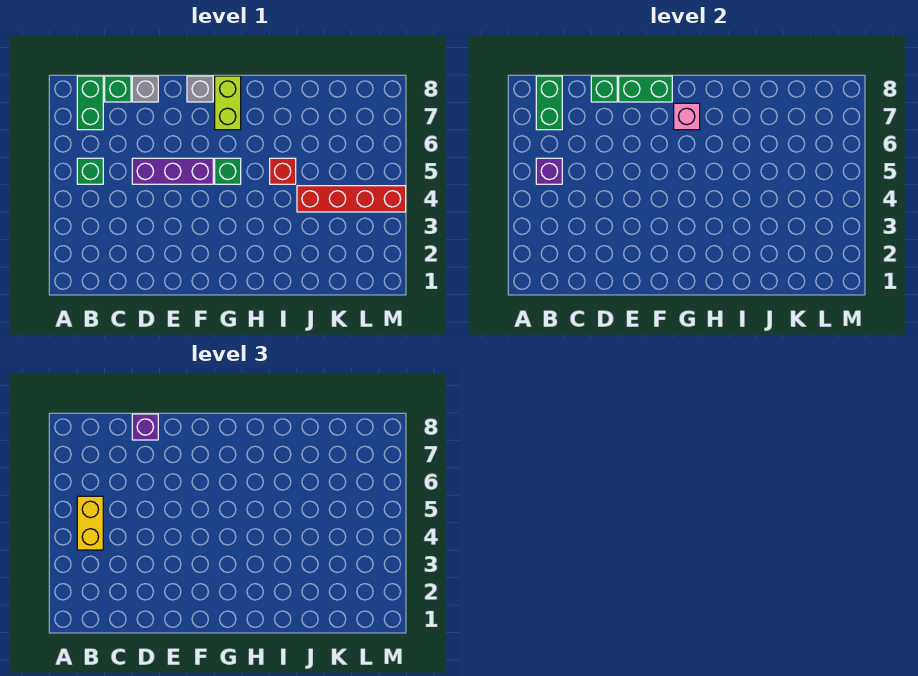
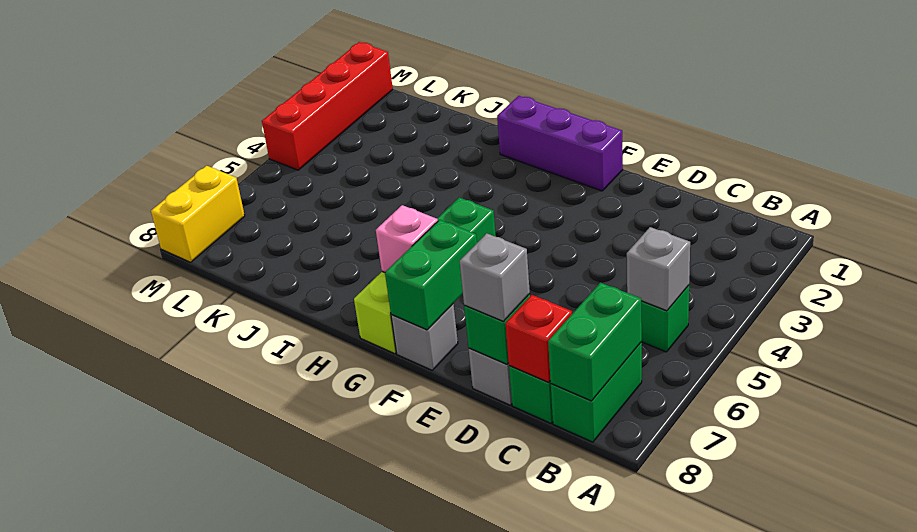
yellow brick B4:B5 level 3 -> yellow brick M7:M8 level 1
purple brick B5 level 2 -> grey brick B5 level 2
purple brick D5:F5 level 1 -> purple brick F1:H1 level 1
purple brick D8 level 3 -> grey brick D8 level 3
green brick E8:F8 level 2 -> green brick F7:F8 level 2
red brick I5 level 1 -> red brick C8 level 2
red brick J4:M4 level 1 -> red brick M1:M4 level 1

